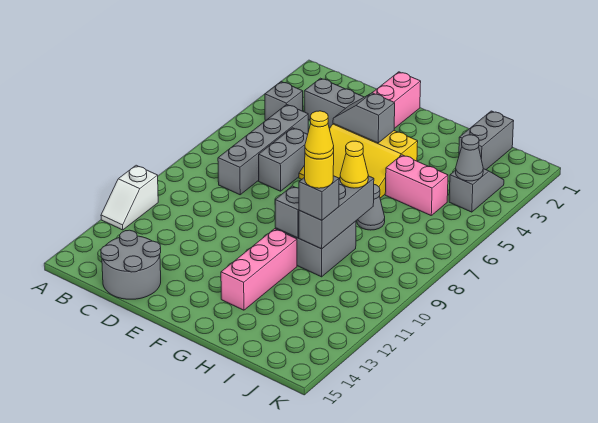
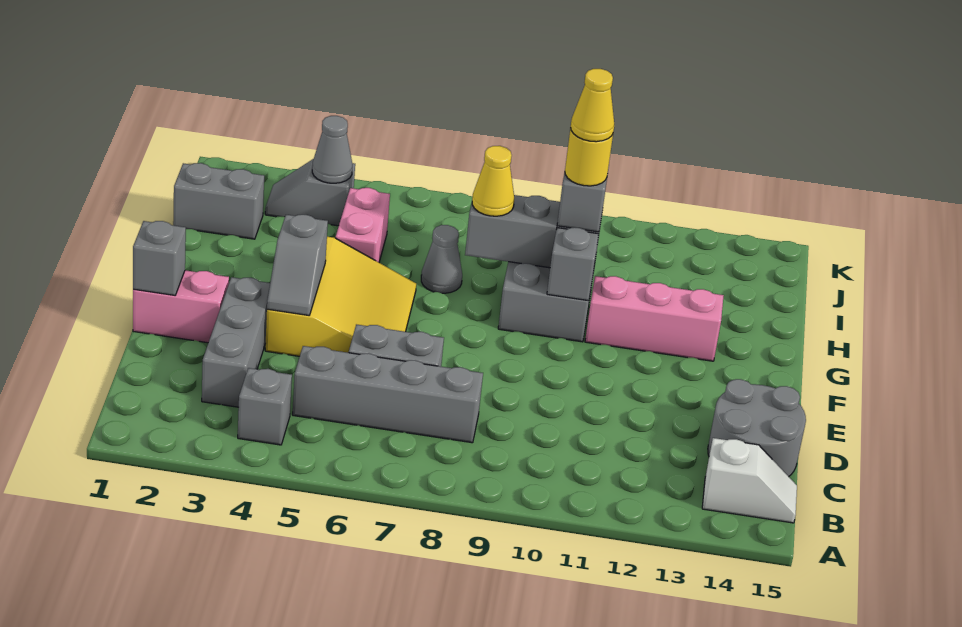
white slope A11:A12 level 1 top 11 -> white slope B14:B15 level 1 top 14
none -> grey brick E1 level 2

